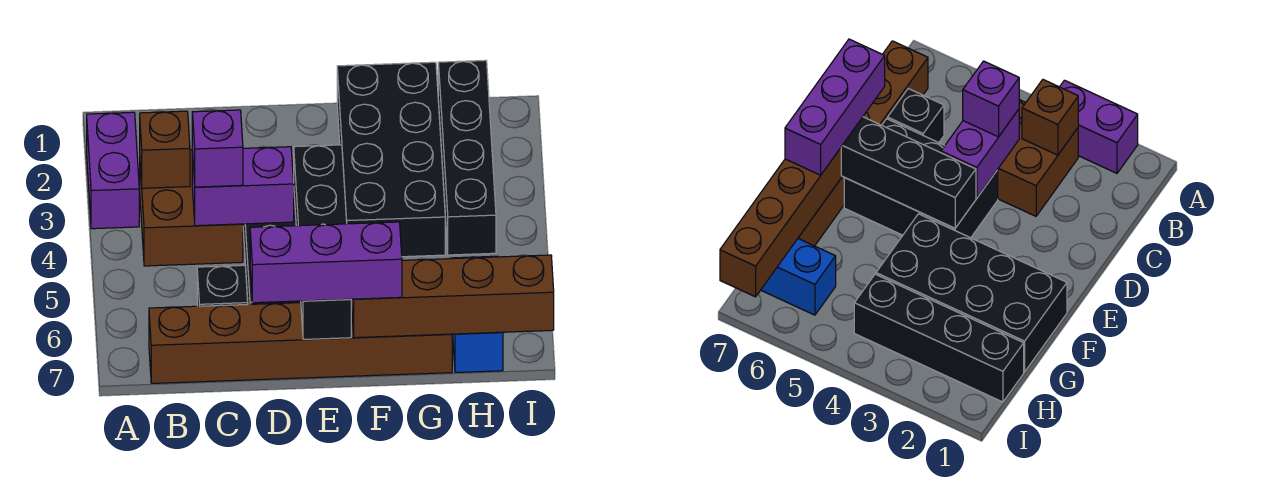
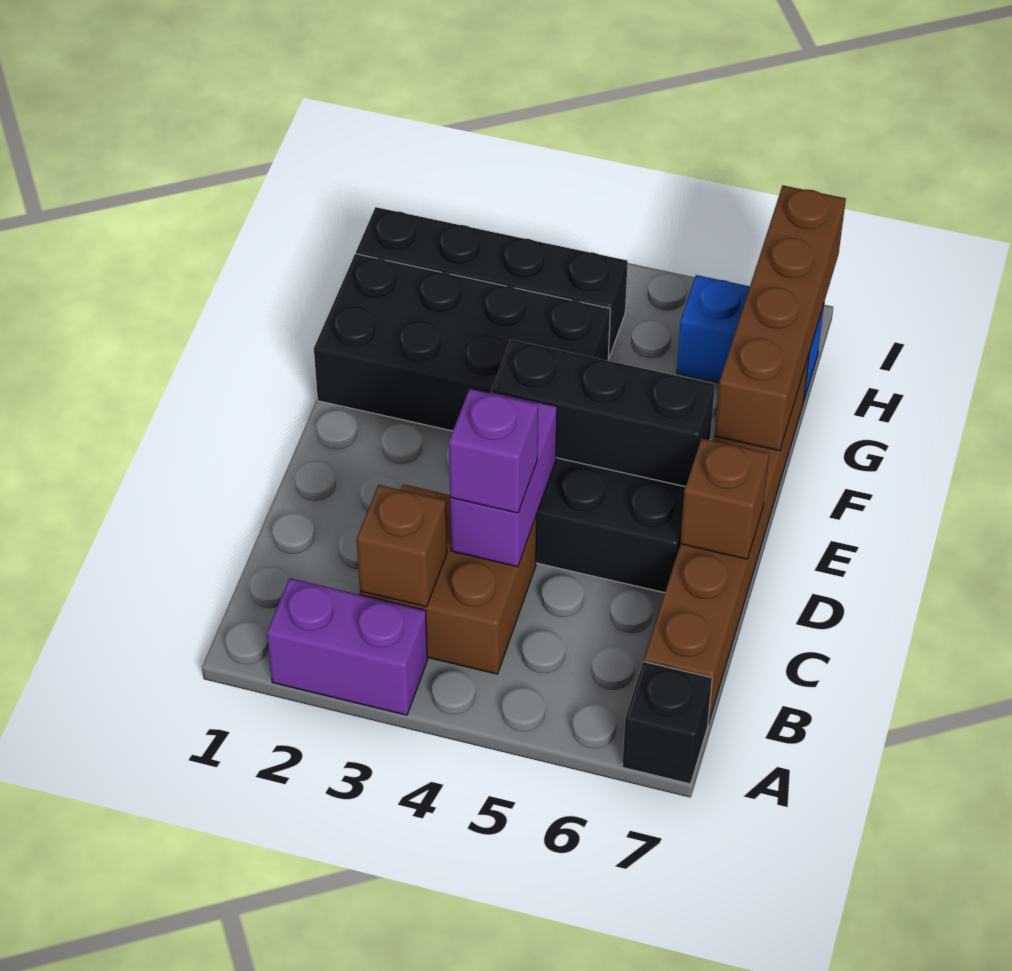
black brick C6 level 1 -> black brick A7 level 1
none -> brown brick D7 level 2
purple brick D7:F7 level 3 -> none
black brick E4:E7 level 2 -> black brick E4:E6 level 2

